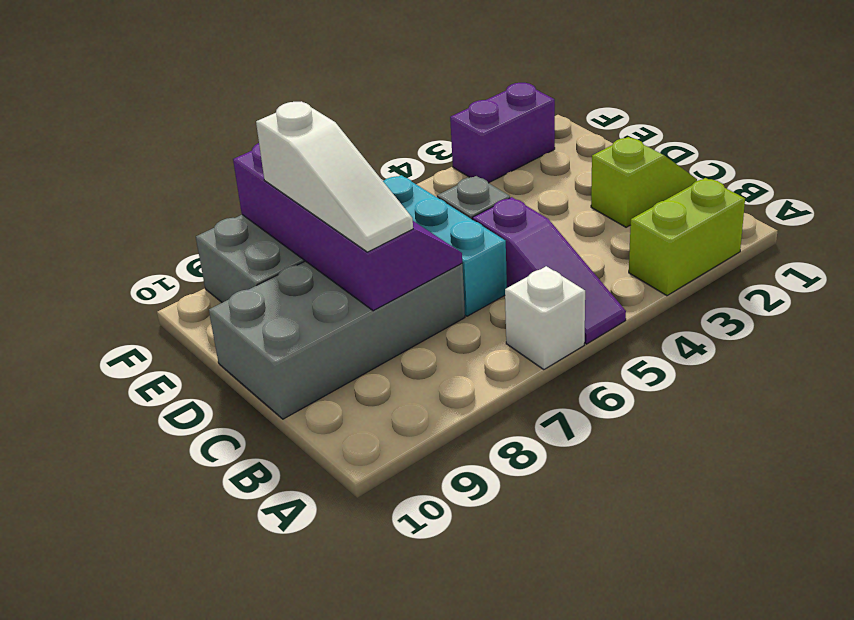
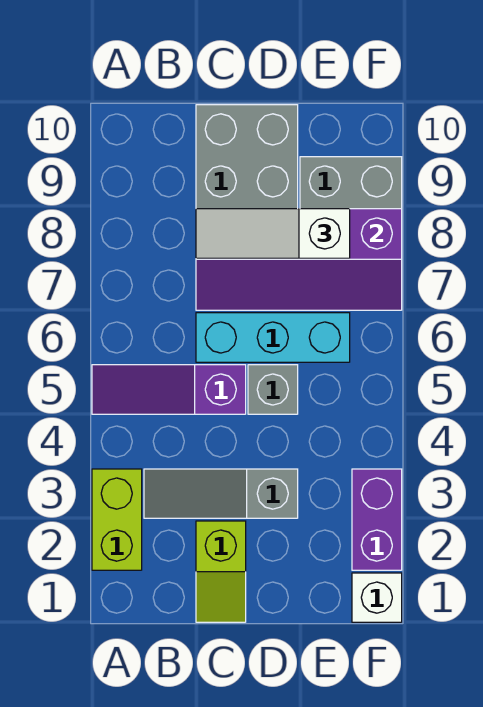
white brick A6 level 1 -> white brick F1 level 1
none -> grey slope B3:D3 level 1 top D

